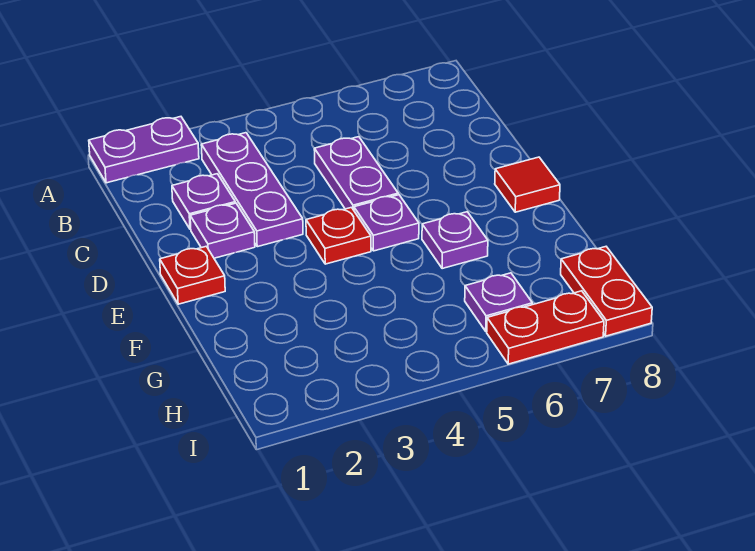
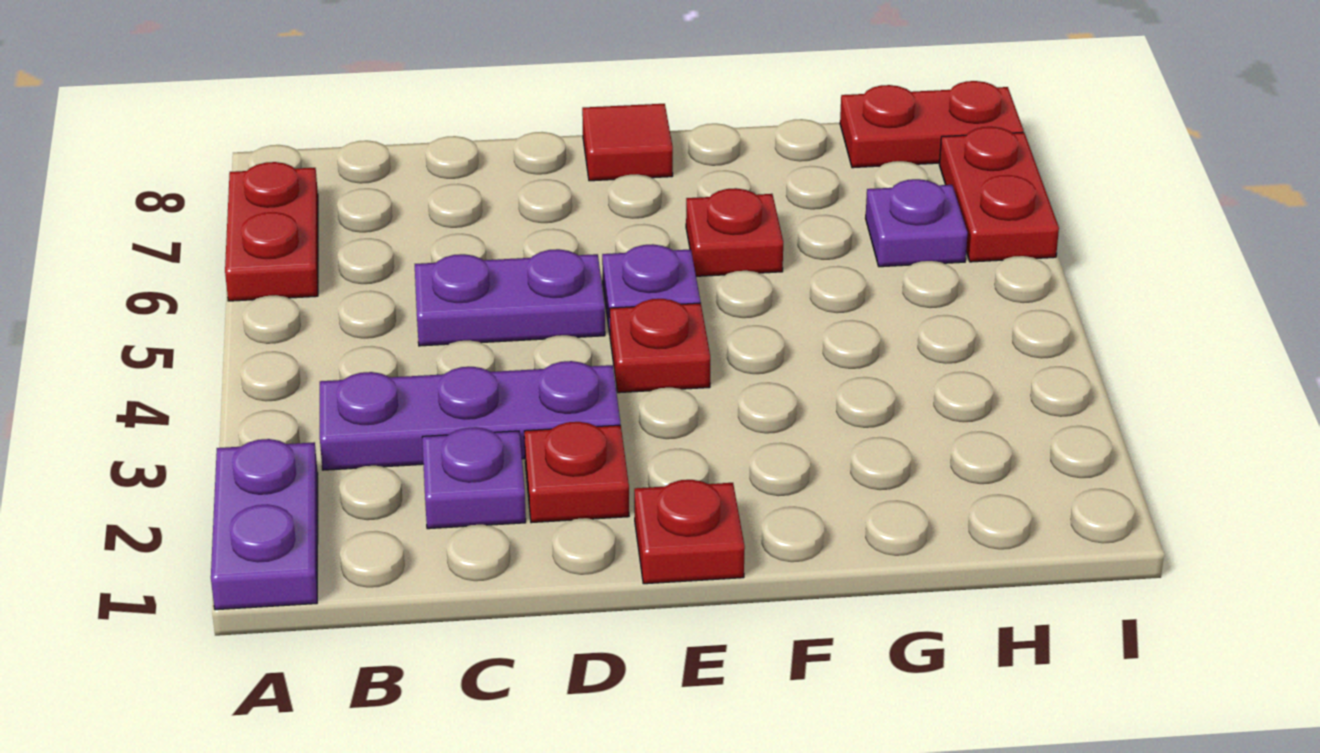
none -> red plate A6:A7 level 1
purple plate D2 level 1 -> red plate D2 level 1
purple plate F6 level 1 -> red plate F6 level 1

